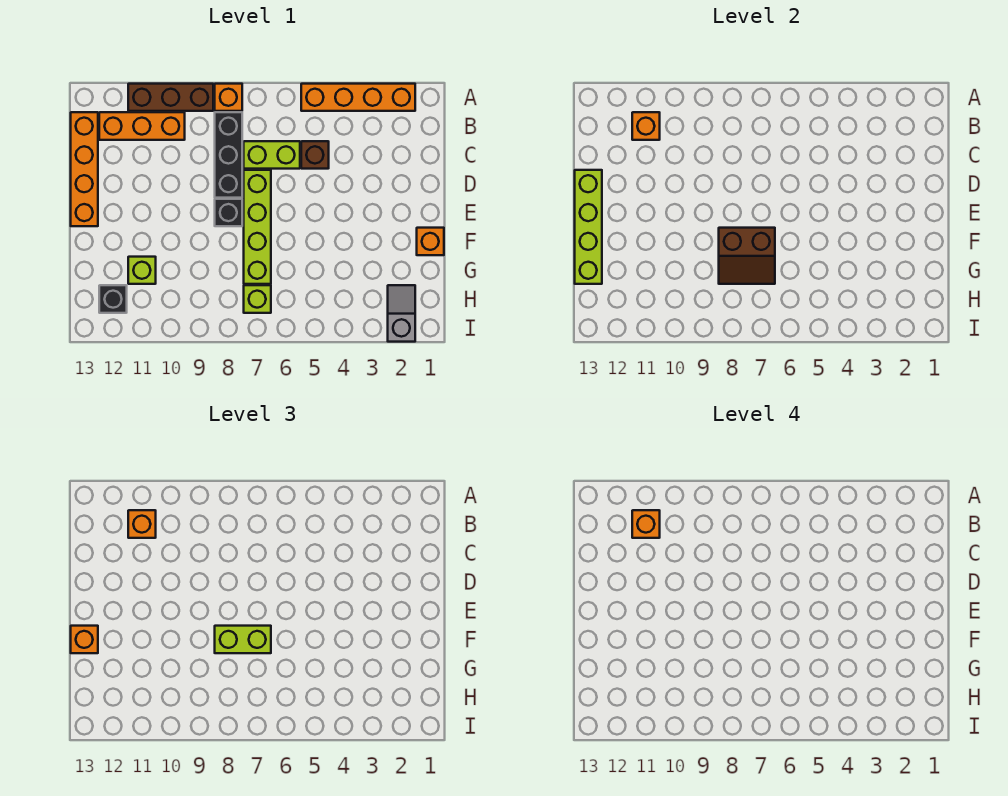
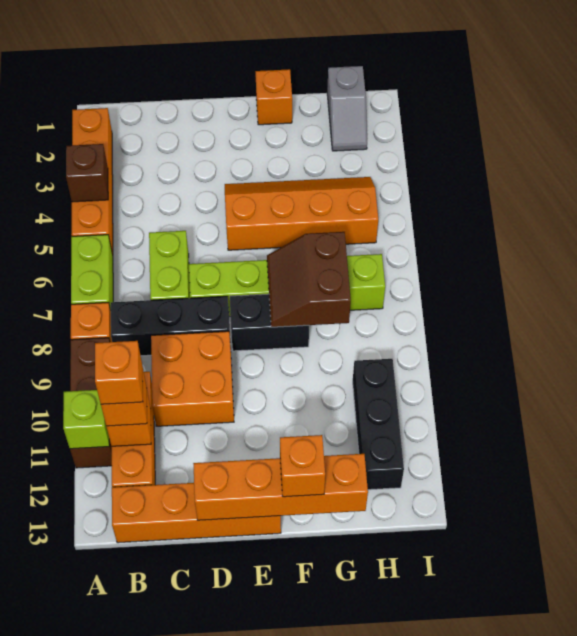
brown brick C5 level 1 -> brown brick A4 level 2
none -> orange brick C9:D10 level 1
lime brick D13:G13 level 2 -> orange brick D13:G13 level 2
none -> orange slope E4:H5 level 1 top 5
black brick E8 level 1 -> black brick E8:F8 level 1
brown slope F7:G8 level 2 top F -> brown slope F7:G8 level 2 top G
lime brick F7:F8 level 3 -> lime brick A6:A7 level 1
lime brick G11 level 1 -> lime brick A11 level 2
grey slope H2:I2 level 1 top I -> grey slope H1:H2 level 1 top 1
black brick H12 level 1 -> black brick H10:H12 level 1

